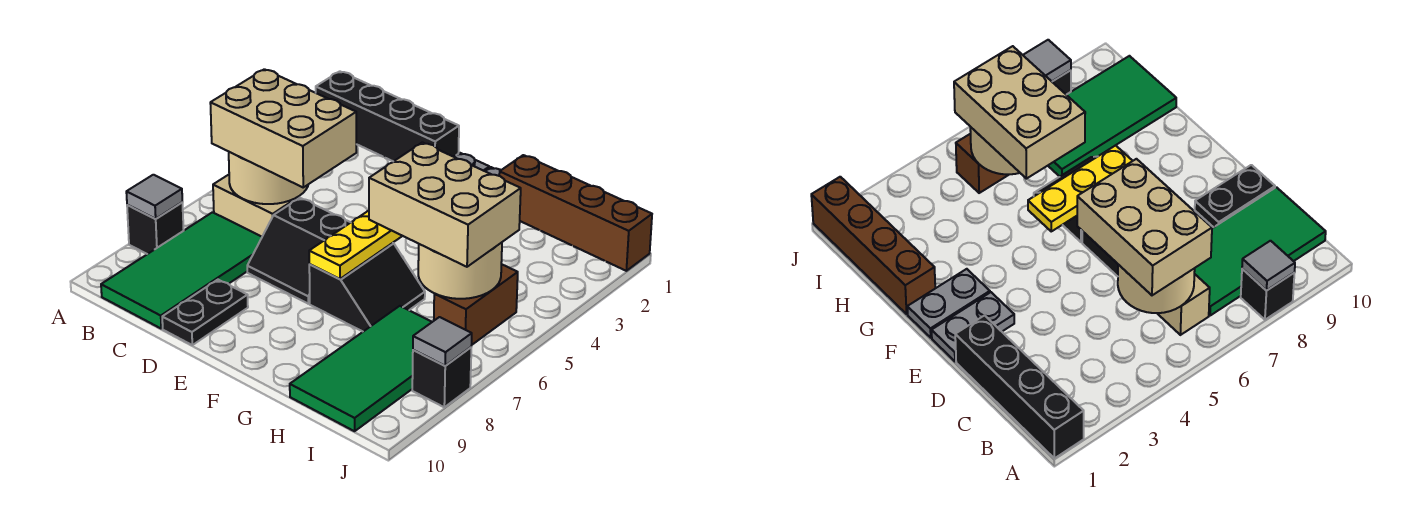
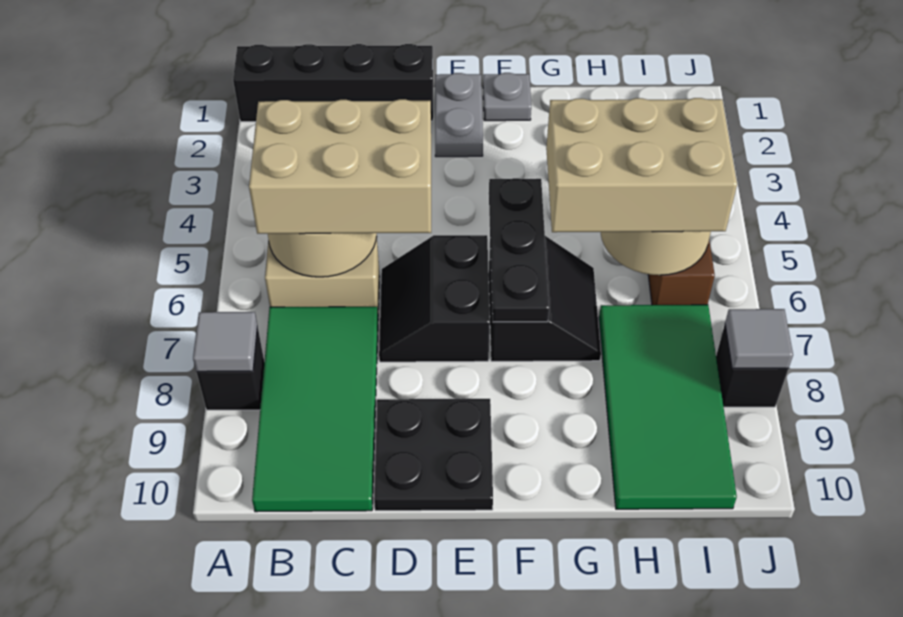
black slope D6:E7 level 1 top 6 -> black slope D6:E7 level 1 top E
black plate D9:D10 level 1 -> black plate D9:E10 level 1
grey plate F1:F2 level 1 -> grey plate F1 level 1
yellow plate F5:F7 level 2 -> black plate F5:F7 level 2
brown brick G1:J1 level 1 -> none

